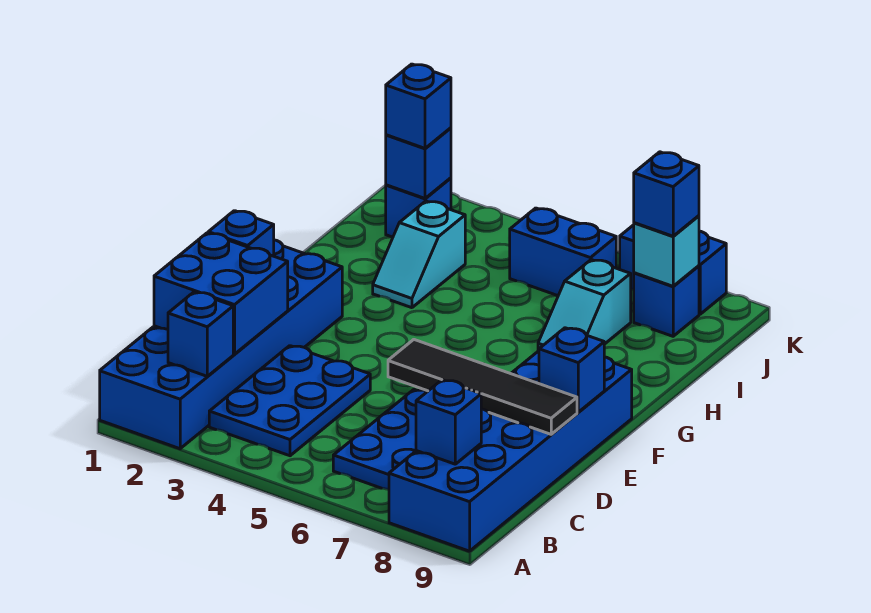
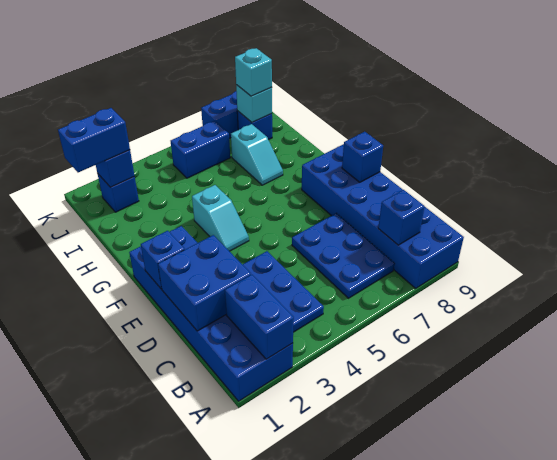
blue brick B2 level 2 -> blue brick A2:B2 level 2
black tile D6:D9 level 2 -> none
cyan slope H3:I3 level 1 top I -> cyan slope F4:G4 level 1 top G
blue brick J2 level 3 -> blue brick J1:J2 level 3
blue brick J8 level 3 -> cyan brick J8 level 3

